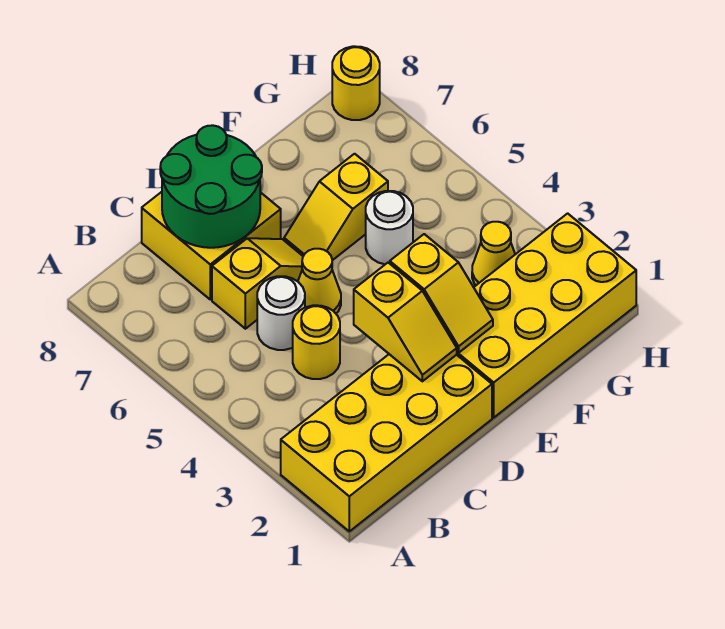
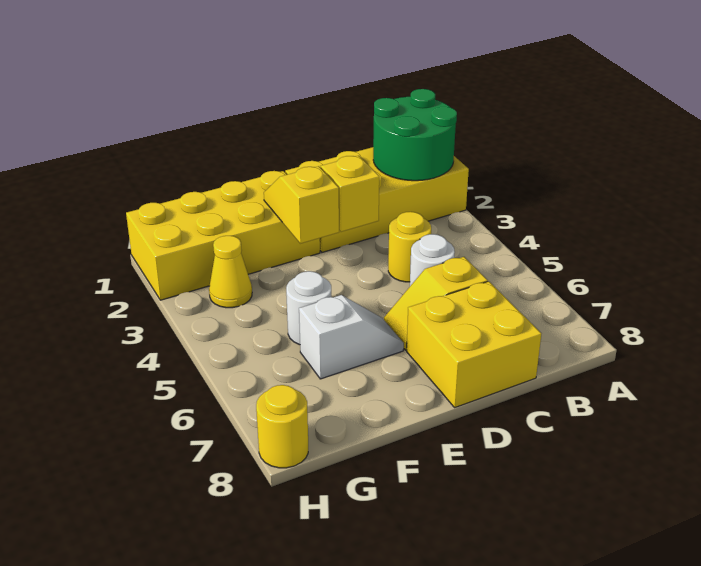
green round brick C7:D8 level 2 -> green round brick A1:B2 level 2
yellow cone D5 level 1 -> none
yellow slope E6:F6 level 1 top F -> white slope E6:F6 level 1 top F

